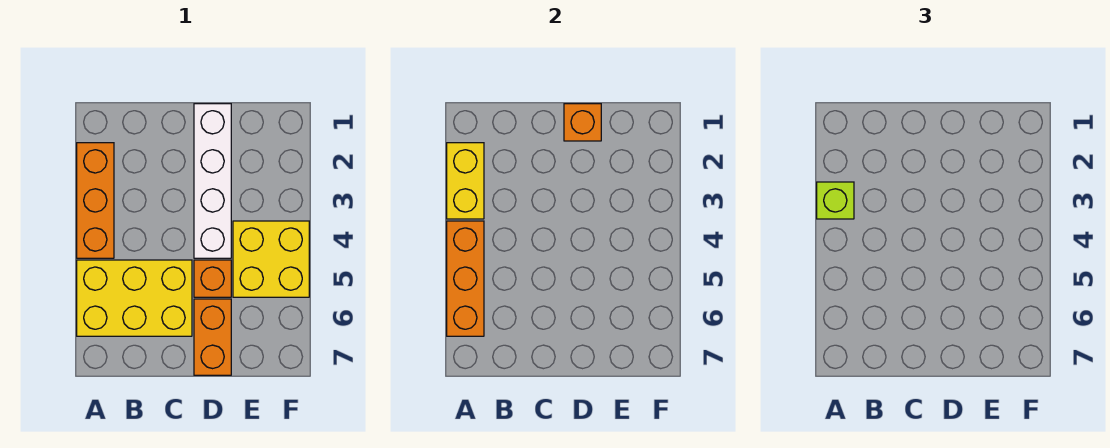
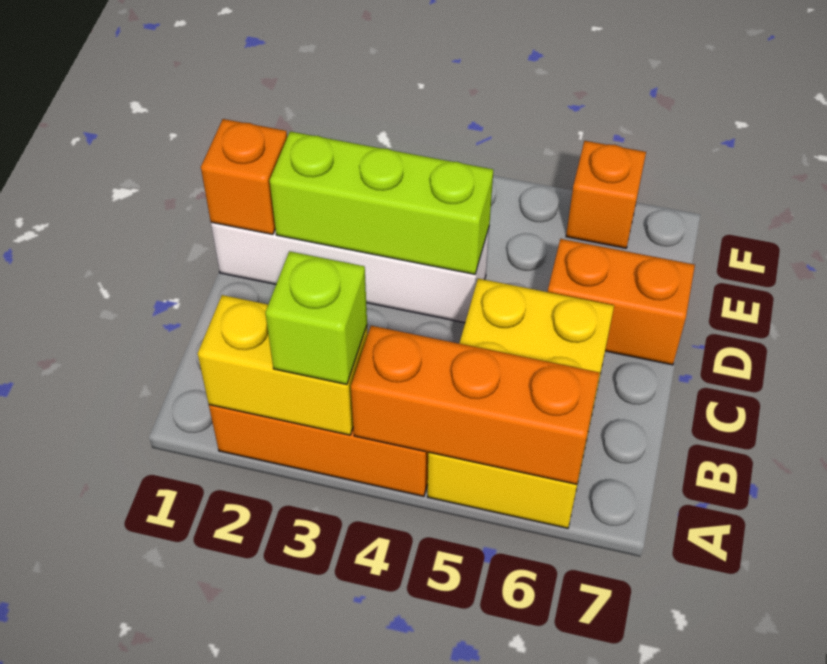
none -> lime brick D2:D4 level 2
orange brick D5 level 1 -> orange brick F6 level 1
yellow brick E4:F5 level 1 -> none

